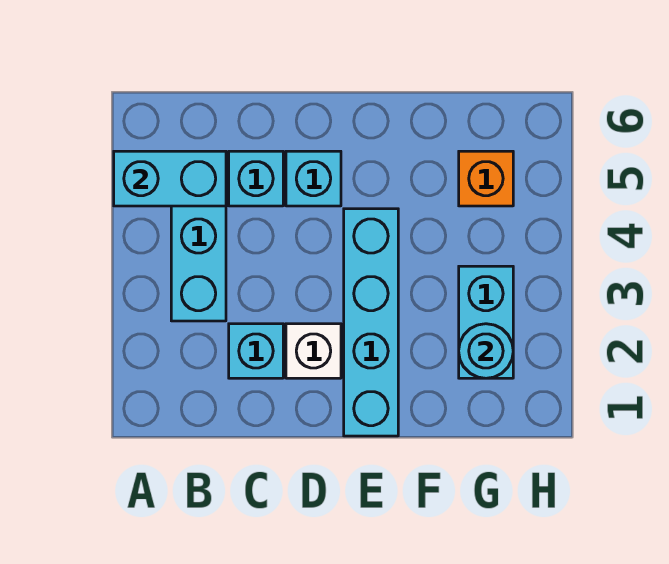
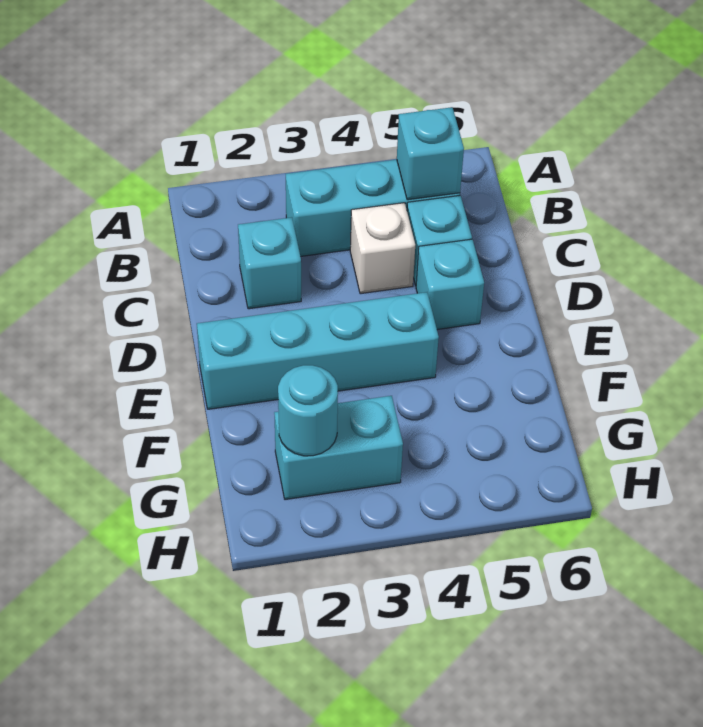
cyan brick A5:B5 level 2 -> cyan brick B5 level 2
white brick D2 level 1 -> white brick C4 level 1
orange brick G5 level 1 -> none

